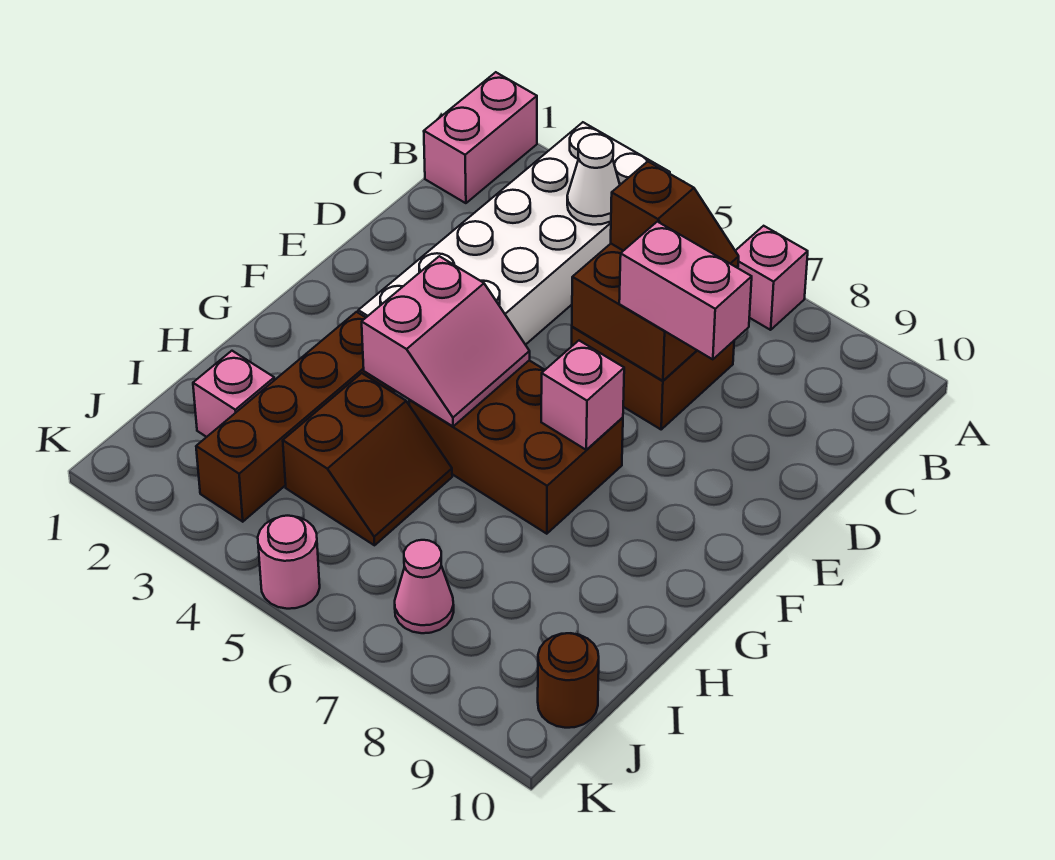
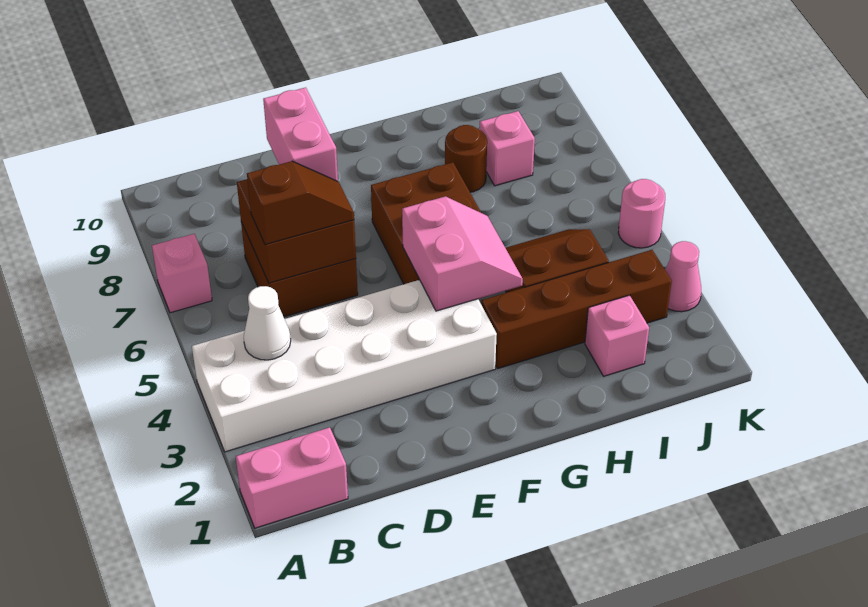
brown slope C6:C7 level 3 top 6 -> brown slope C6:D6 level 3 top C
pink slope F4:G5 level 2 top 4 -> pink slope F4:G5 level 2 top F
pink brick F7 level 2 -> pink brick I8 level 1
pink cone J7 level 1 -> pink cone K3 level 1
brown round brick J10 level 1 -> brown round brick H8 level 1

